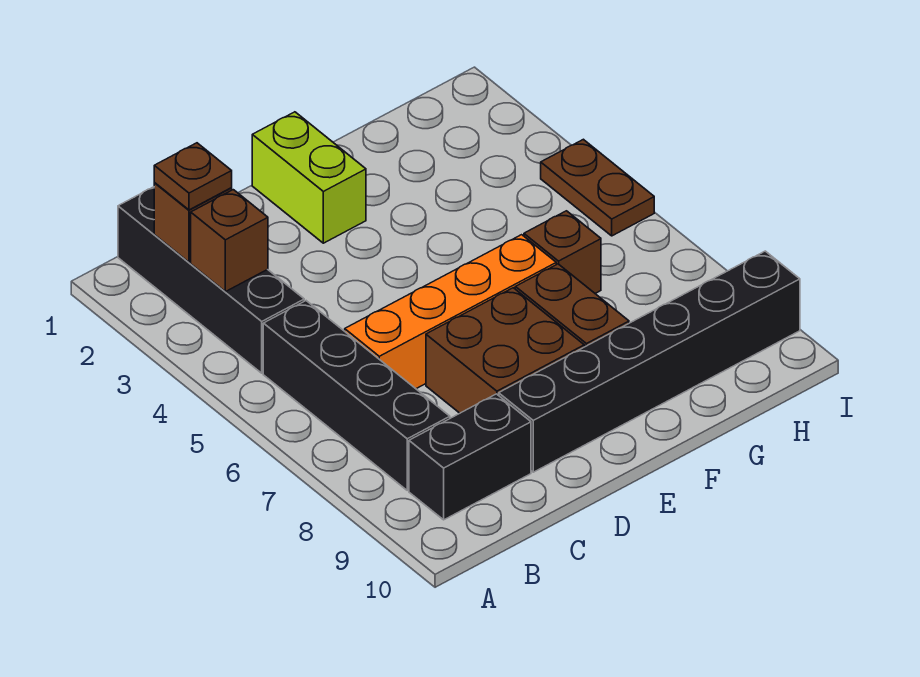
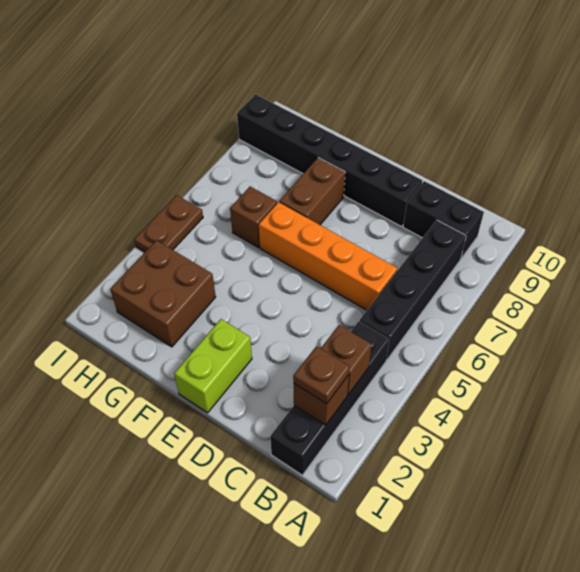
brown brick D7:E8 level 1 -> brown brick G2:H3 level 1

